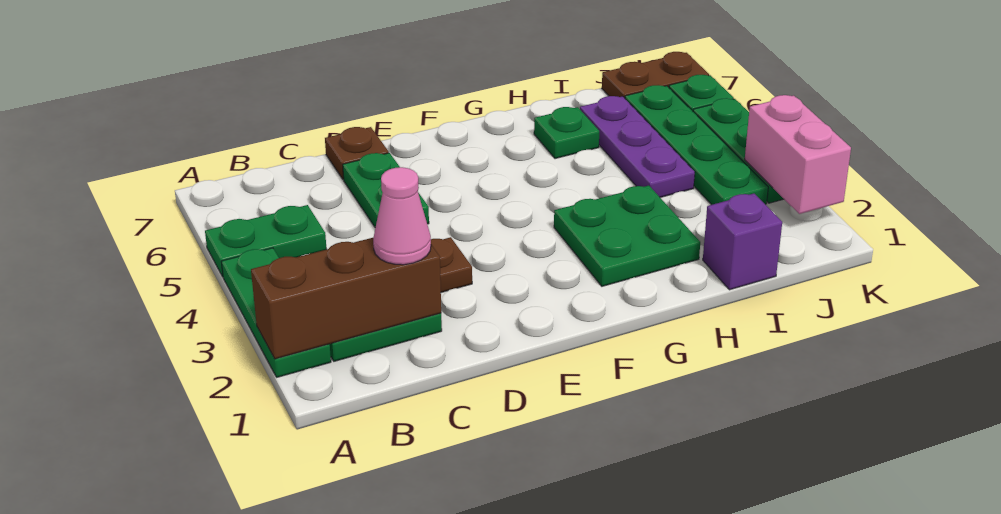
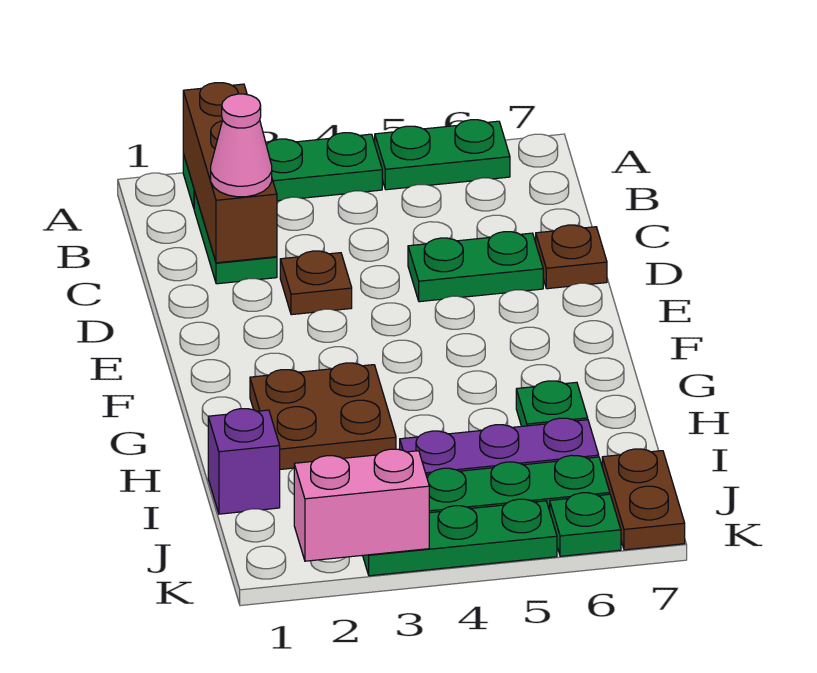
green plate A5:B5 level 1 -> green plate A5:A6 level 1
green plate G2:H3 level 1 -> brown plate G2:H3 level 1

